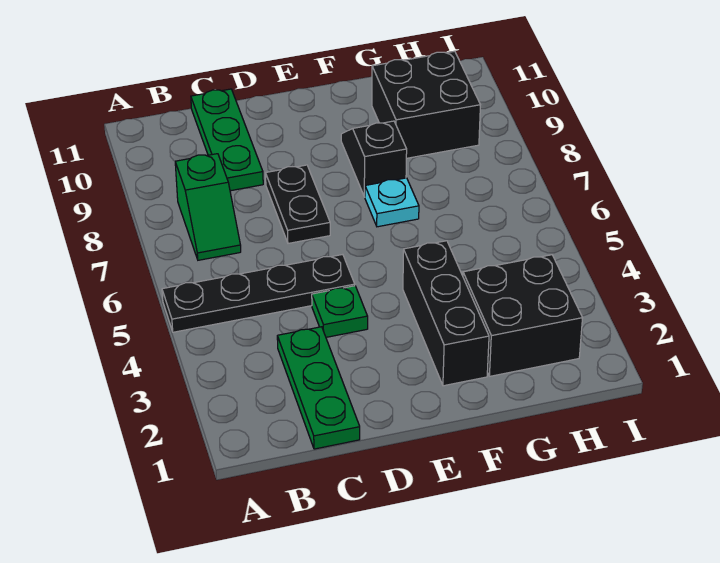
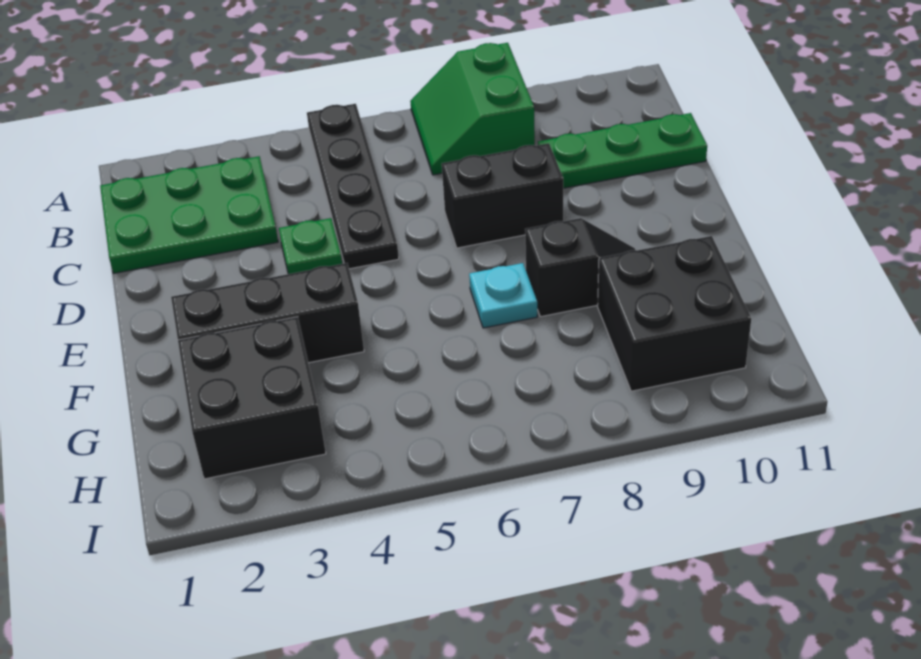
green slope B7:B8 level 1 top 8 -> green slope A7:B8 level 1 top 8
green plate C1:C3 level 1 -> green plate B1:C3 level 1
black plate D7:D8 level 1 -> black brick D7:D8 level 1

